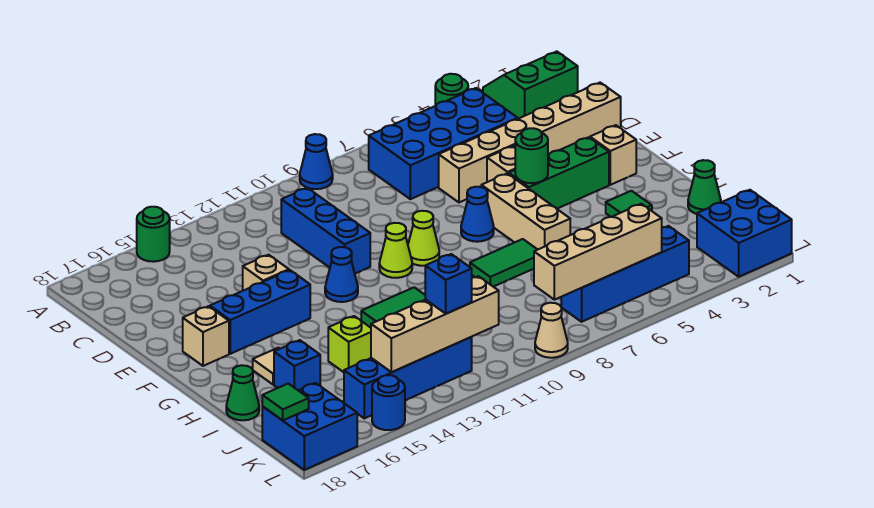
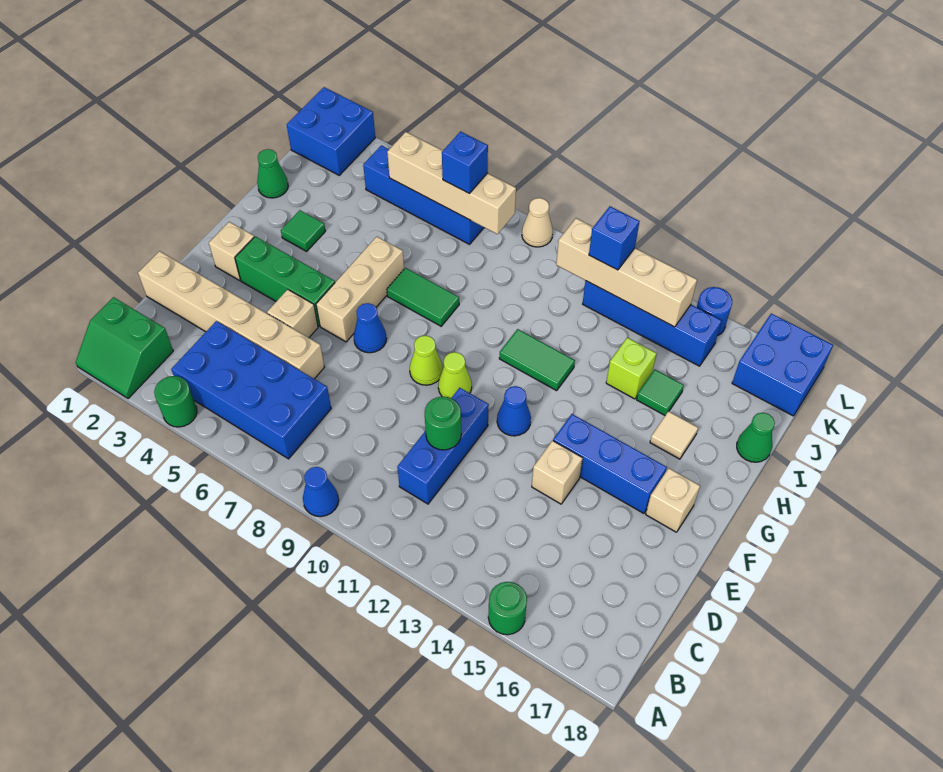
green round brick F5 level 2 -> green round brick D11 level 2
blue brick I16 level 1 -> blue brick K7 level 3
green tile K18 level 2 -> green tile I15 level 1

